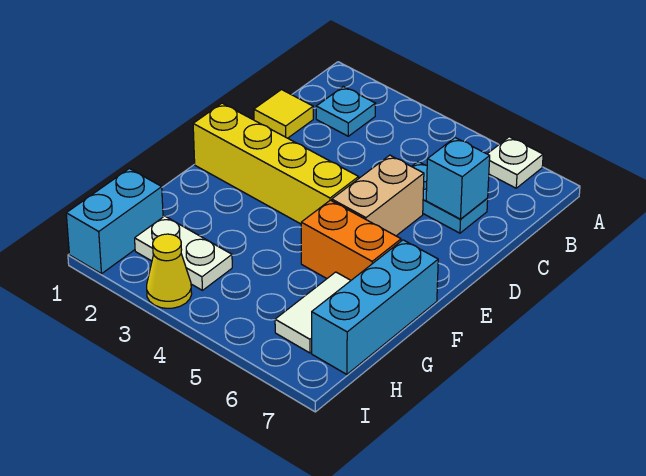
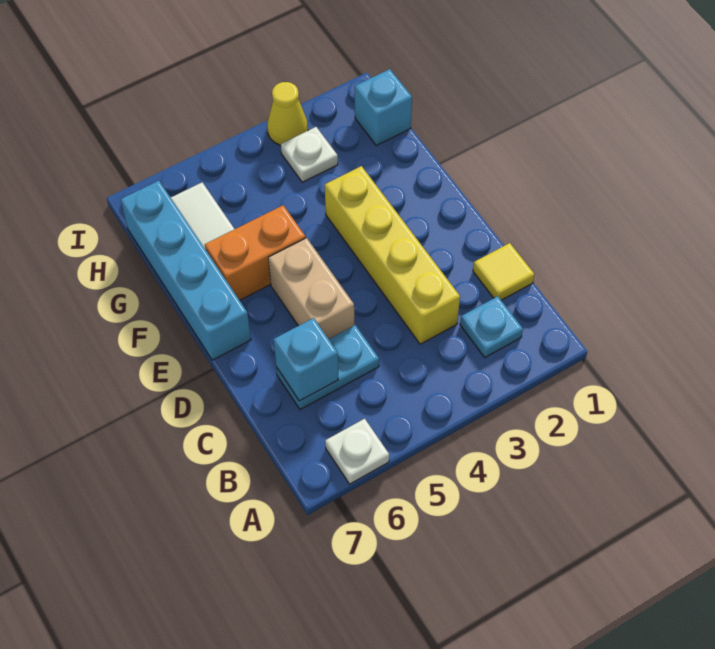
yellow brick E1:E4 level 1 -> yellow brick C3:F3 level 1
cyan brick F7:H7 level 1 -> cyan brick E7:H7 level 1
cyan brick H1:I1 level 1 -> cyan brick H1 level 1
white plate H2:H3 level 1 -> white plate H3 level 1

